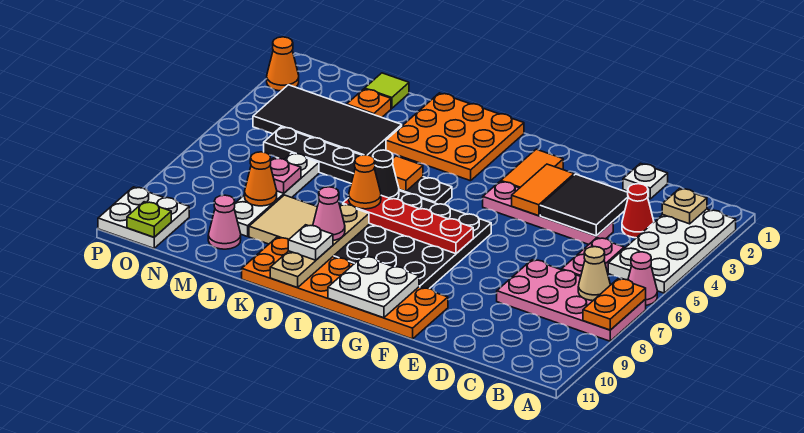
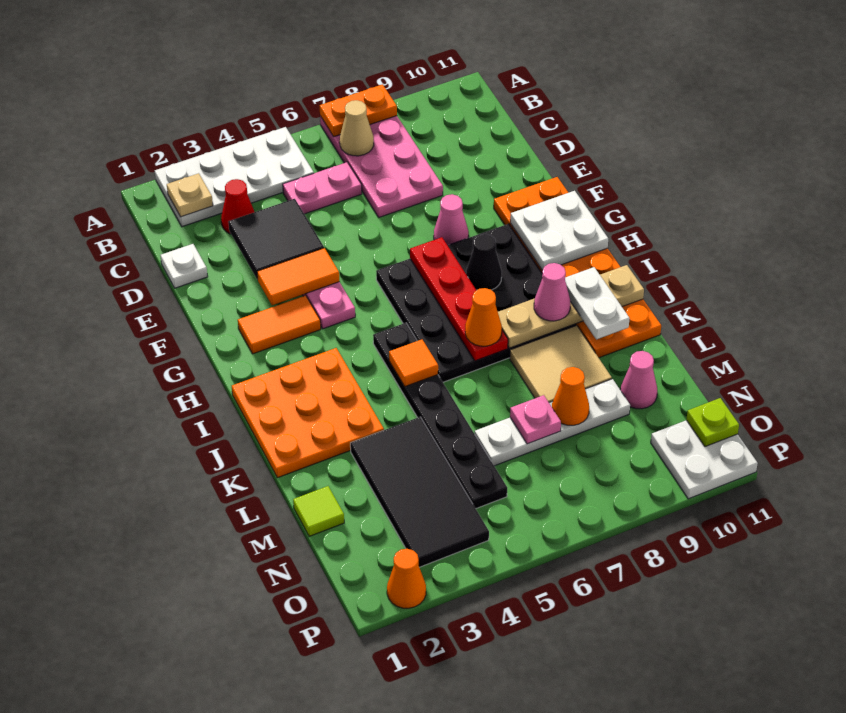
pink cone A6 level 1 -> pink cone F8 level 1
black cone J6 level 2 -> black cone H8 level 2
white plate J10 level 3 -> white plate J10:K10 level 3
orange plate M2 level 1 -> none

